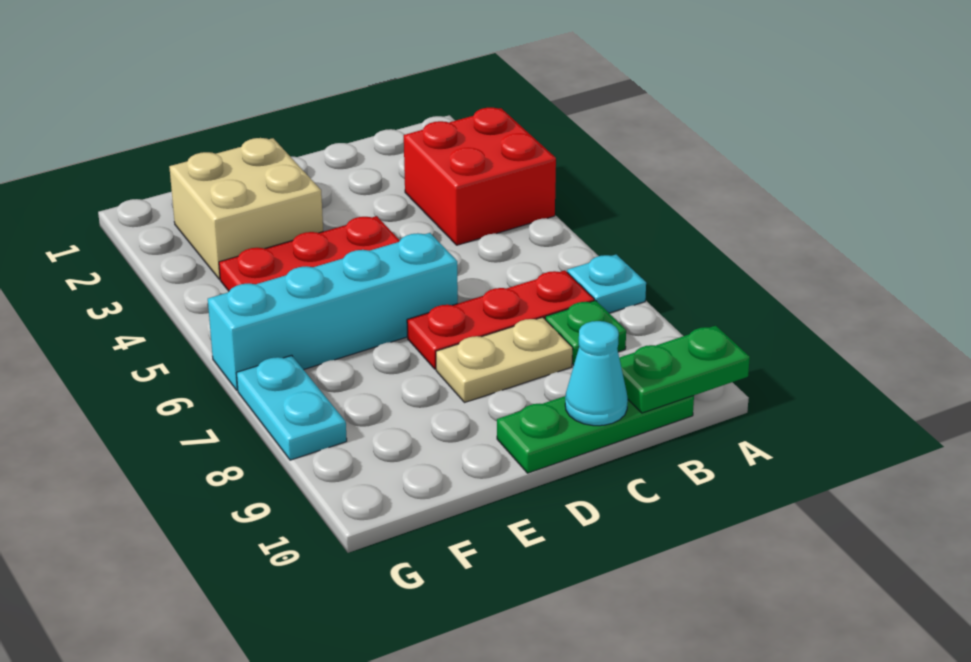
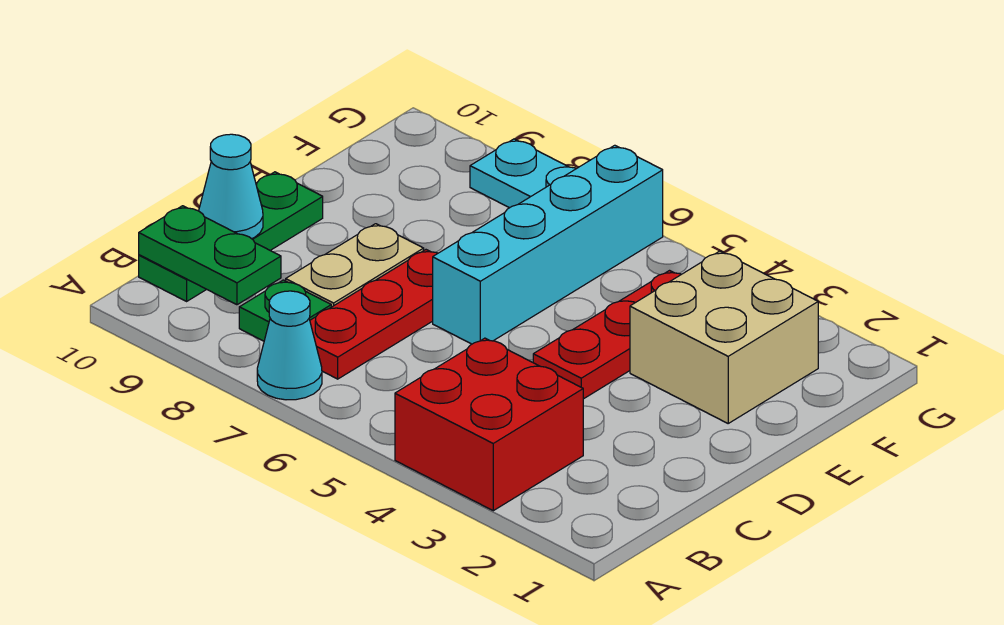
cyan plate A7 level 1 -> cyan cone A7 level 1
green plate A10:B10 level 2 -> green plate B9:B10 level 2

